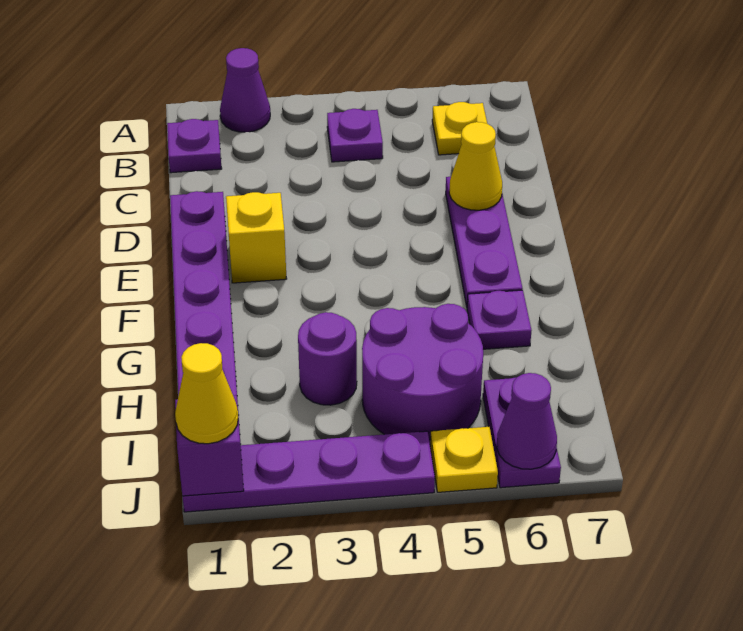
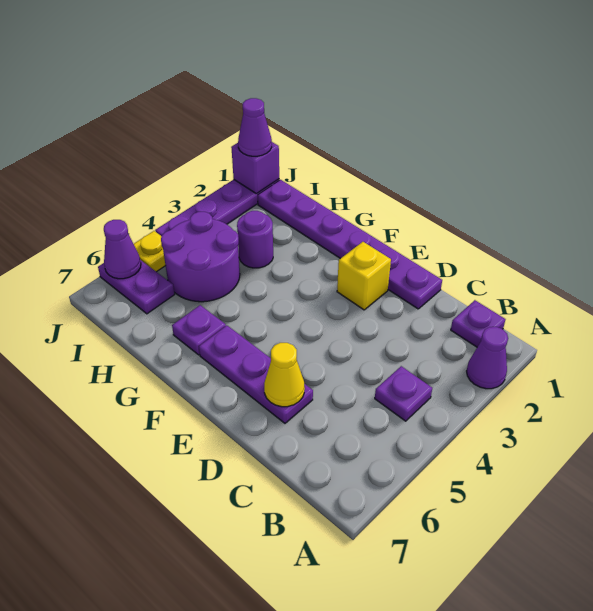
yellow plate B6 level 1 -> none
yellow cone J1 level 3 -> purple cone J1 level 3

